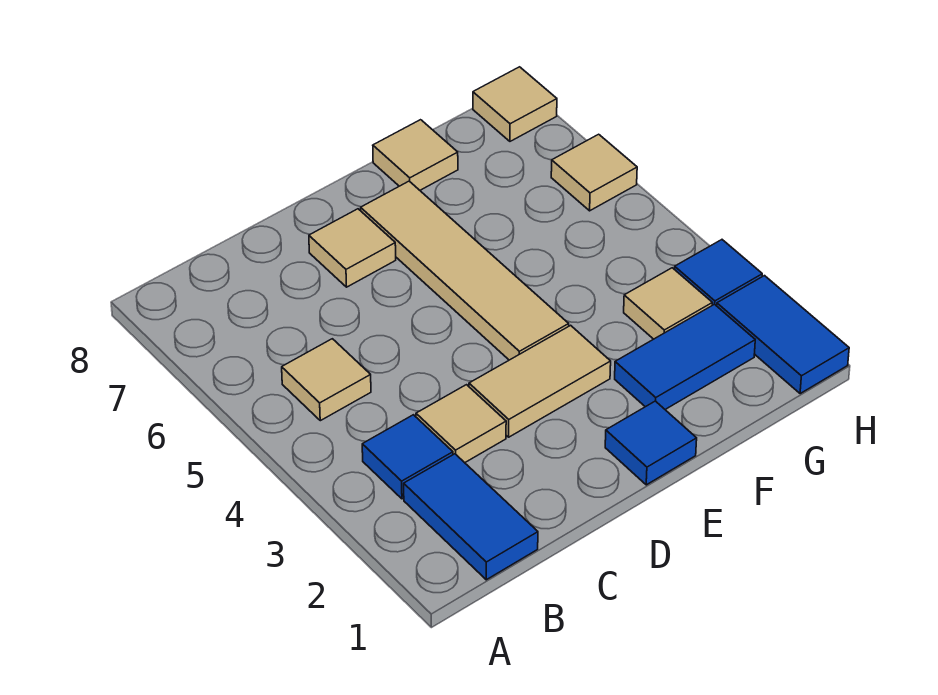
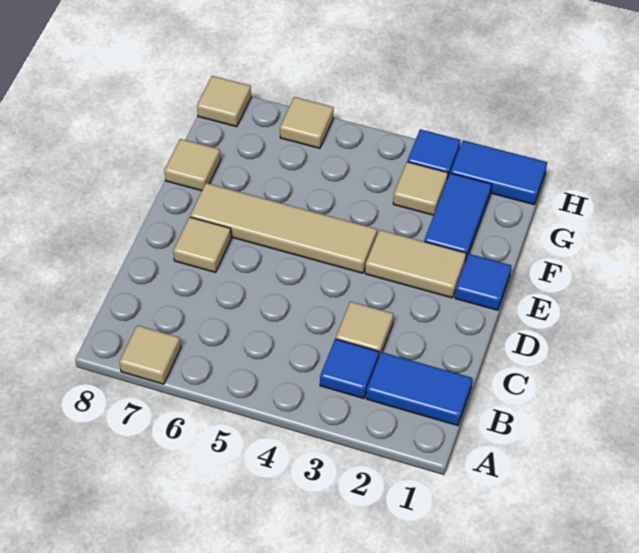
tan tile B5 level 1 -> tan tile A7 level 1
tan tile D3:E3 level 1 -> tan tile E2:E3 level 1

